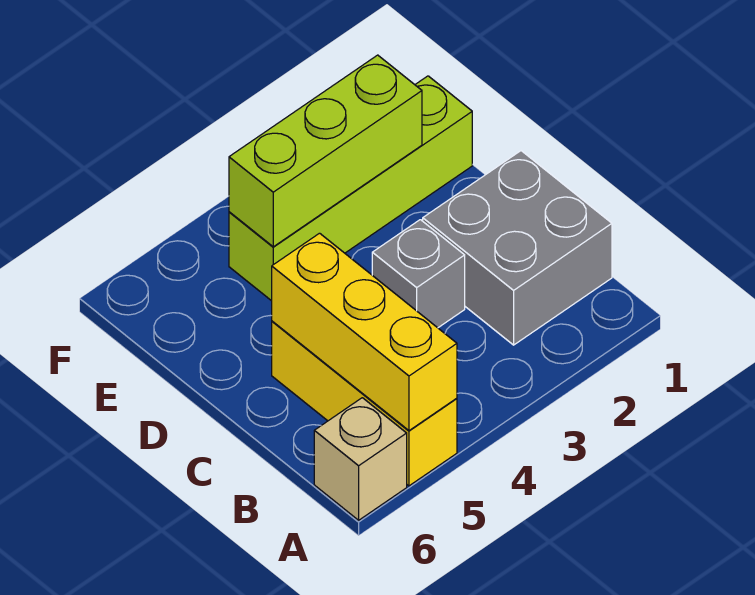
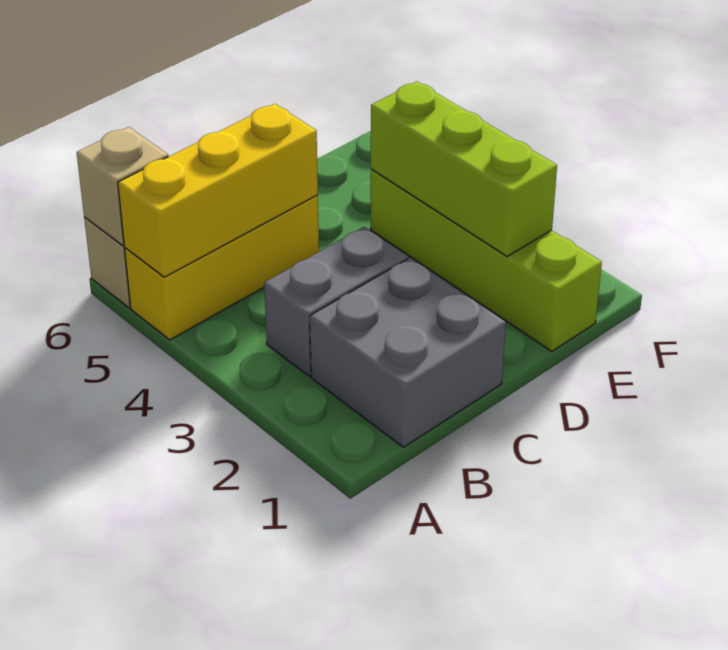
none -> tan brick A6 level 2
grey brick C3 level 1 -> grey brick B3:C3 level 1

